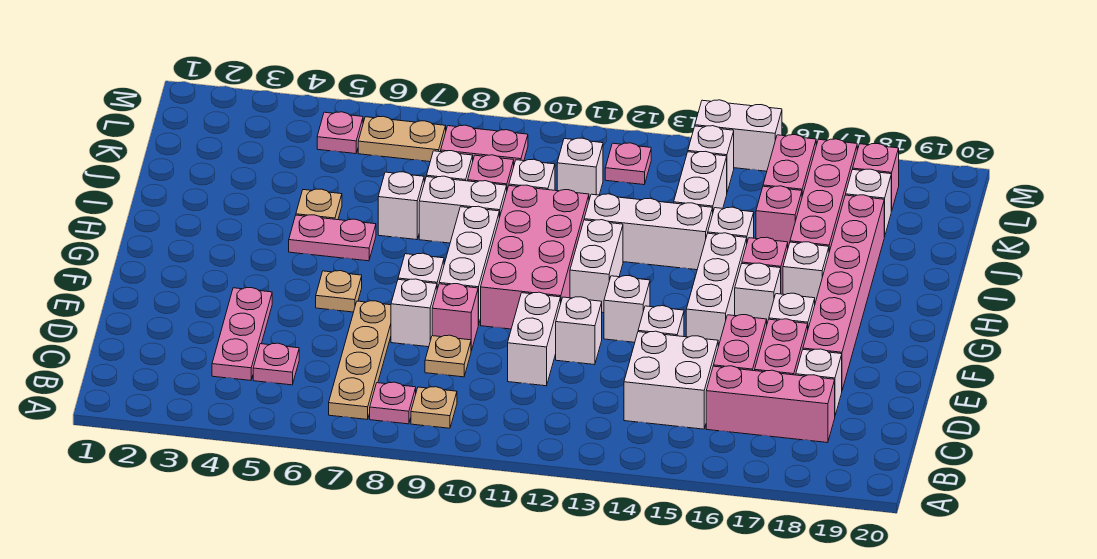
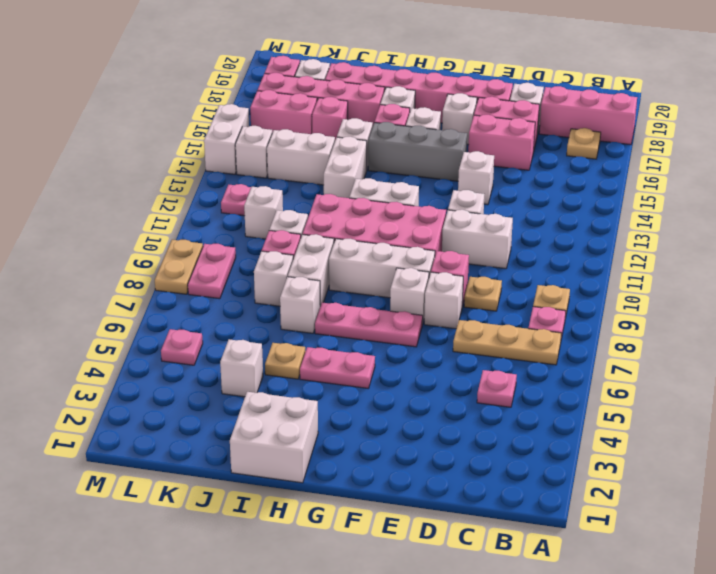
tan plate B7:E7 level 1 -> tan plate B7:D7 level 1
pink plate C4:E4 level 1 -> pink plate F7:H7 level 1
white brick C14:D15 level 1 -> white brick H1:I2 level 1
pink brick C16:C18 level 1 -> pink brick A18:C18 level 1
tan plate F6 level 1 -> tan plate B17 level 1
white brick F13 level 1 -> white brick J4 level 1
white brick F15:H15 level 1 -> grey brick F15:H15 level 1
pink plate H5:H6 level 1 -> pink plate G5:H5 level 1
white brick I12:I14 level 1 -> white brick I13:I14 level 1
tan plate L6:L7 level 1 -> tan plate M8:M9 level 1

